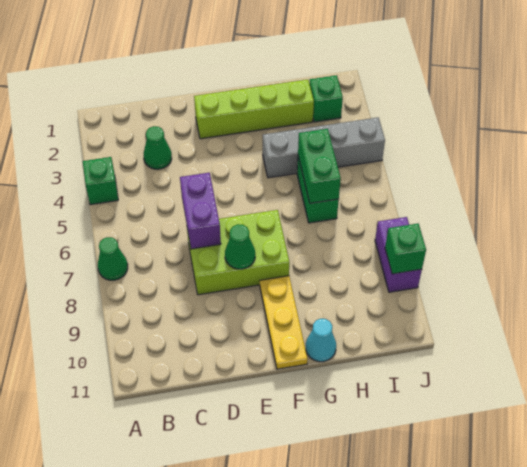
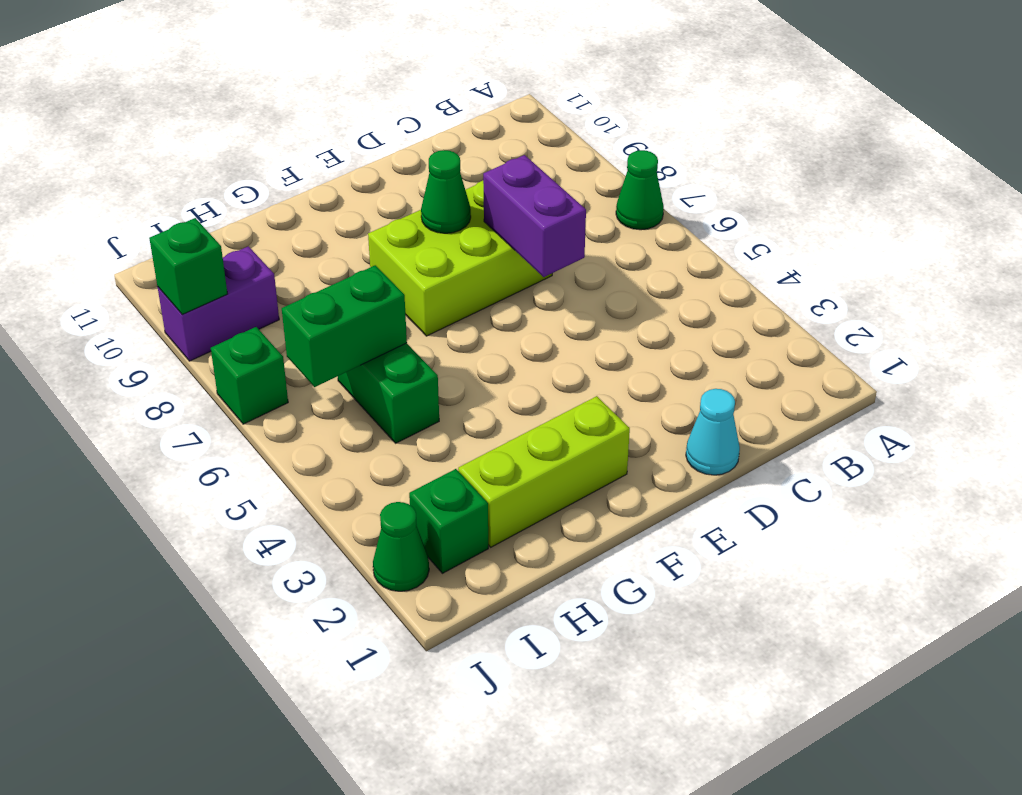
green brick A4 level 1 -> green brick J7 level 1
green cone C3 level 1 -> green cone J2 level 1
lime brick E2:H2 level 1 -> lime brick F2:H2 level 1
yellow plate F9:F11 level 1 -> none
grey brick G4:J4 level 1 -> none
cyan cone G11 level 1 -> cyan cone D1 level 1
green brick H5:H6 level 2 -> green brick H6:I6 level 2
purple brick J8:J9 level 1 -> purple brick I9:J9 level 1

